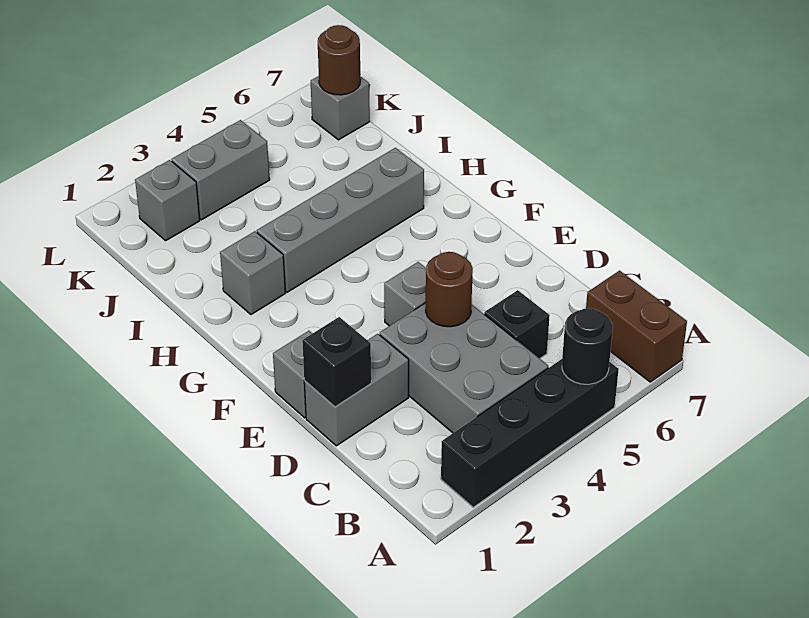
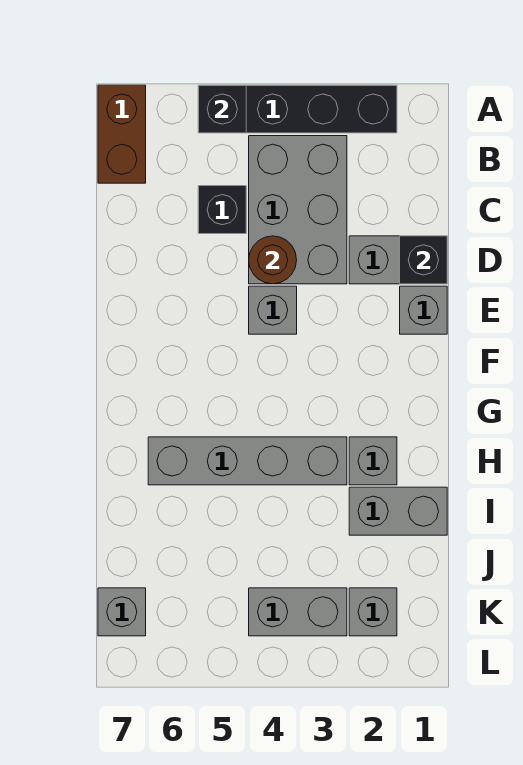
black round brick A5 level 2 -> black brick A5 level 2
none -> grey brick I1:I2 level 1
brown round brick K7 level 2 -> none

